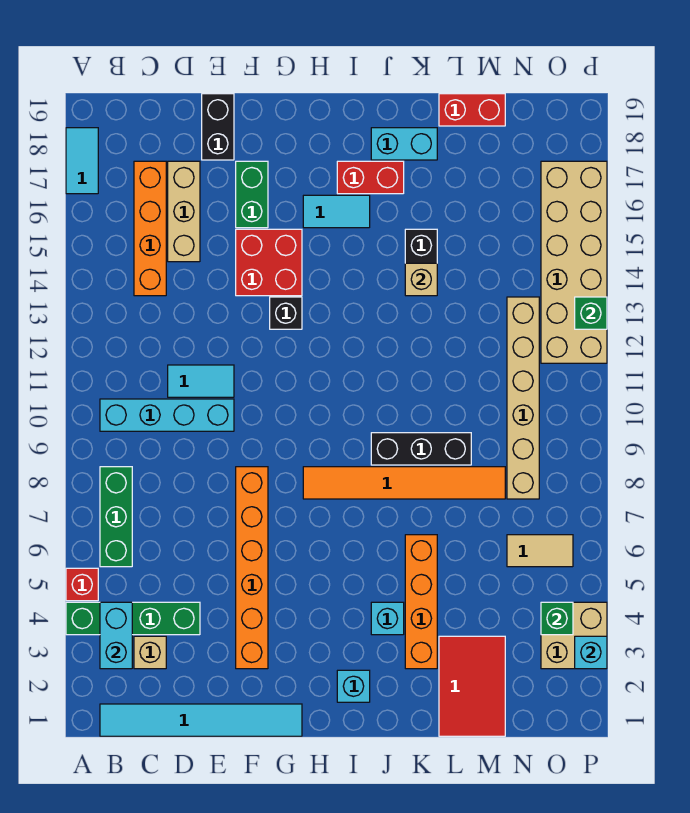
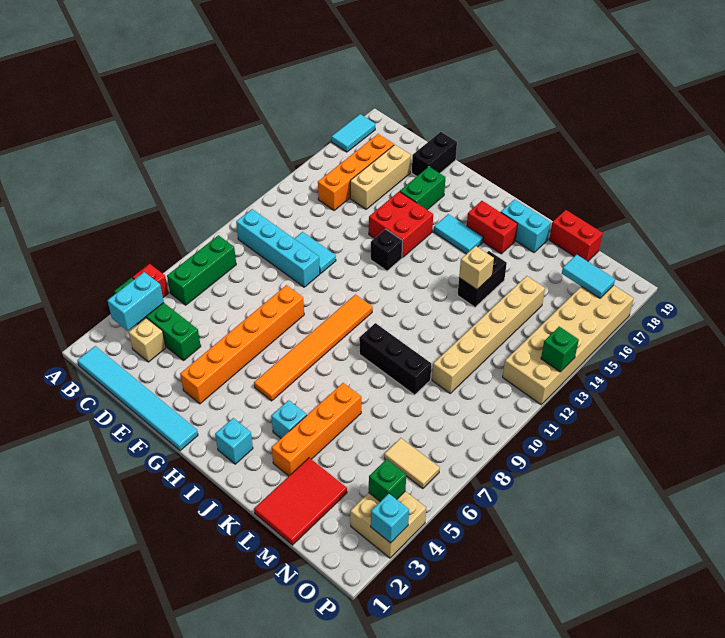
orange tile H8:M8 level 1 -> orange tile H5:H10 level 1
tan brick N8:N13 level 1 -> tan brick M10:M15 level 1
none -> cyan tile N17:O17 level 2

